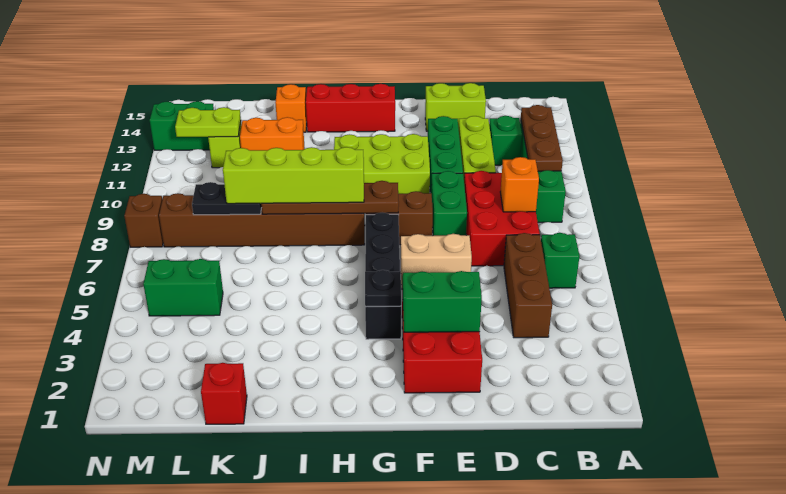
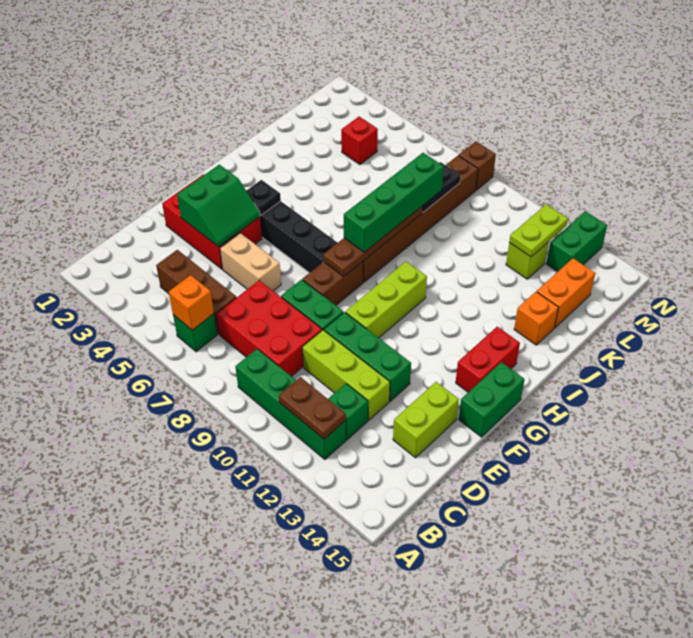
brown plate B10:B12 level 2 -> brown plate B11:B12 level 2
orange brick C8 level 2 -> orange brick B6 level 2
tan brick E6:F6 level 1 -> tan brick E5:E6 level 1
lime brick F10:H11 level 1 -> lime brick F10:H10 level 1
red brick G14:I14 level 1 -> red brick G14:H14 level 1
lime brick H8:K8 level 3 -> green brick H8:K8 level 3
orange brick J12:K12 level 1 -> orange brick K14:L14 level 1
red brick K1 level 1 -> red brick L4 level 1
green brick L5:M5 level 1 -> green brick F15:G15 level 1

